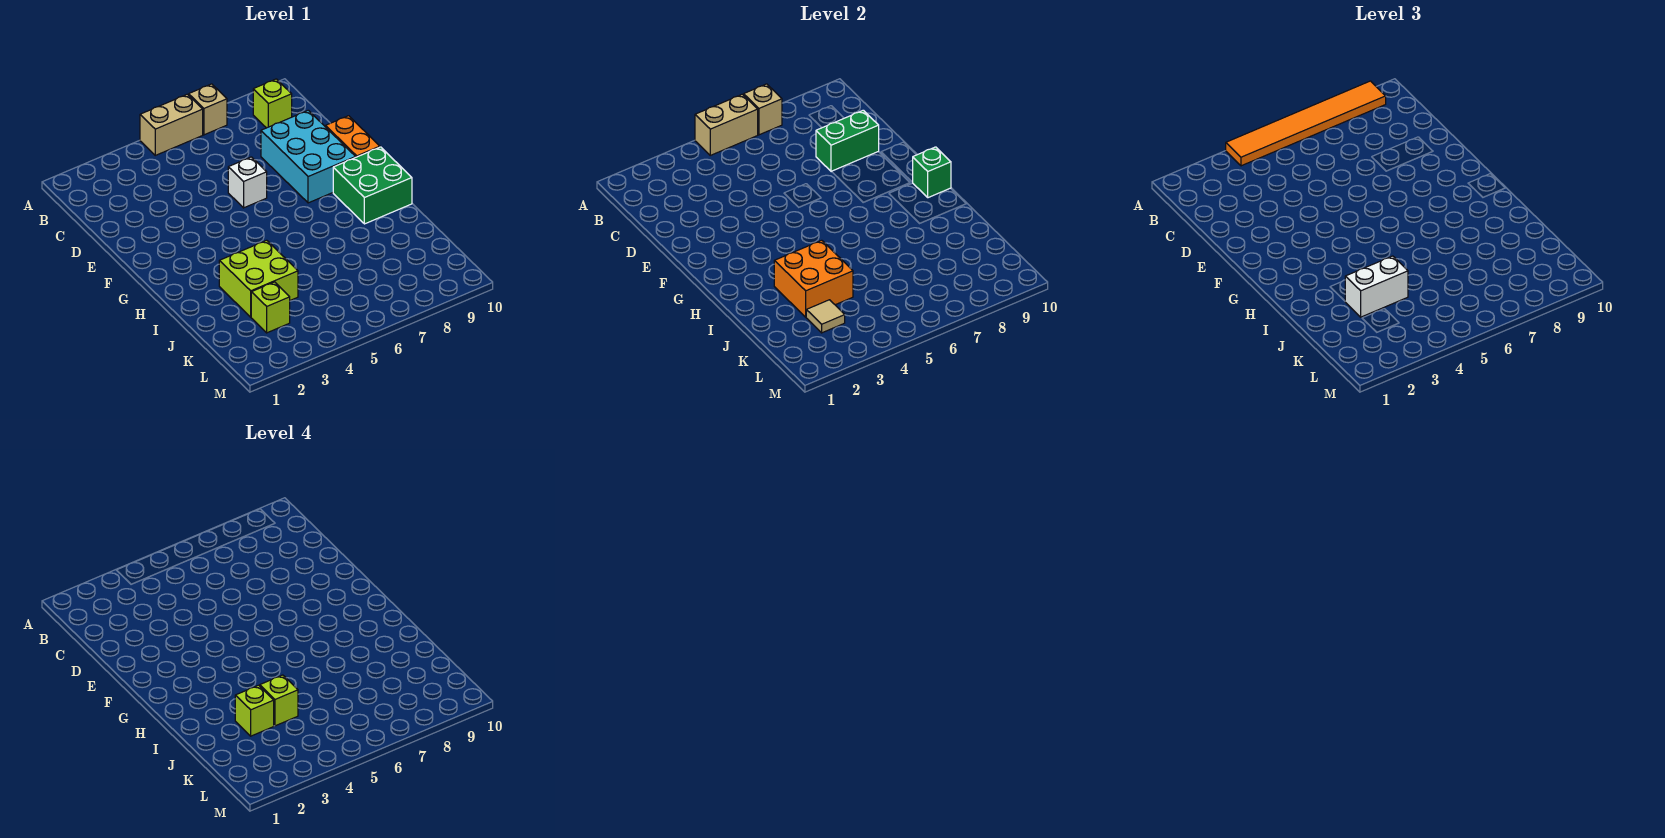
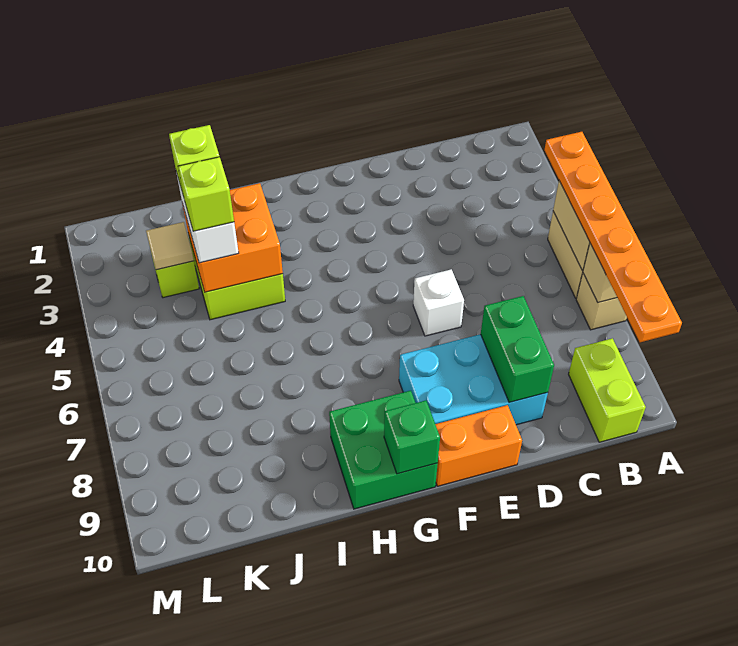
orange tile A4:A9 level 3 -> orange plate A4:A9 level 3
lime brick B9 level 1 -> lime brick B9:B10 level 1

